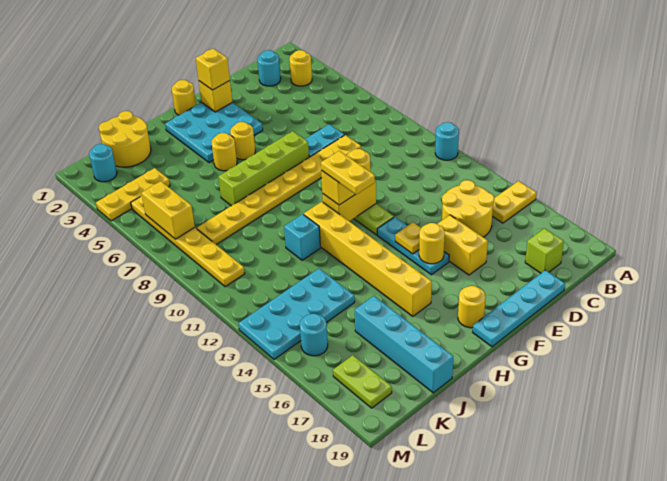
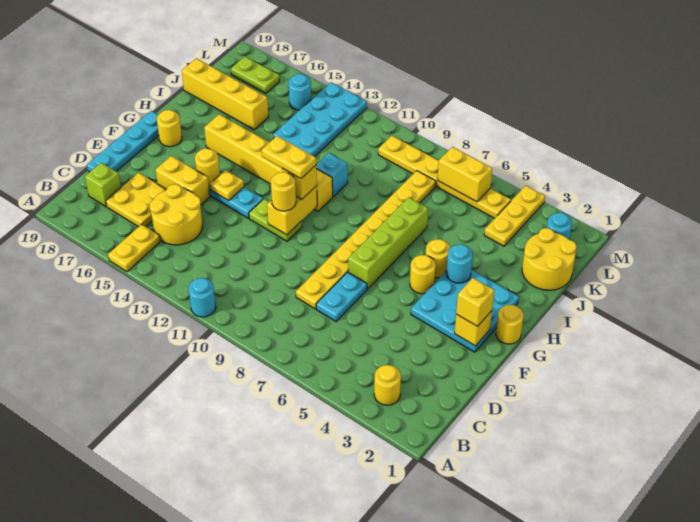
cyan round brick C2 level 1 -> cyan round brick H4 level 2
none -> yellow plate C16:D17 level 1
cyan brick J16:J19 level 1 -> yellow brick J16:J19 level 1

